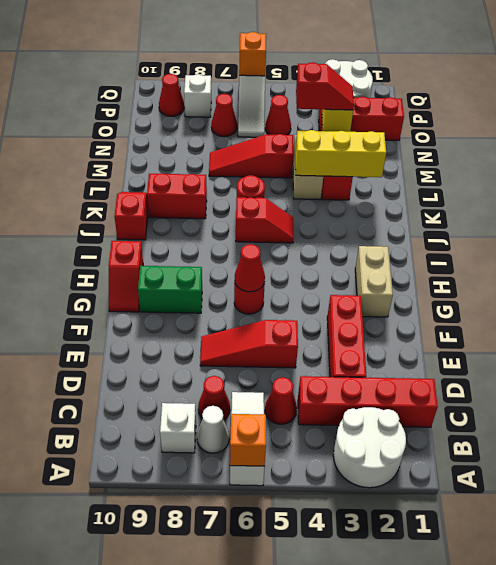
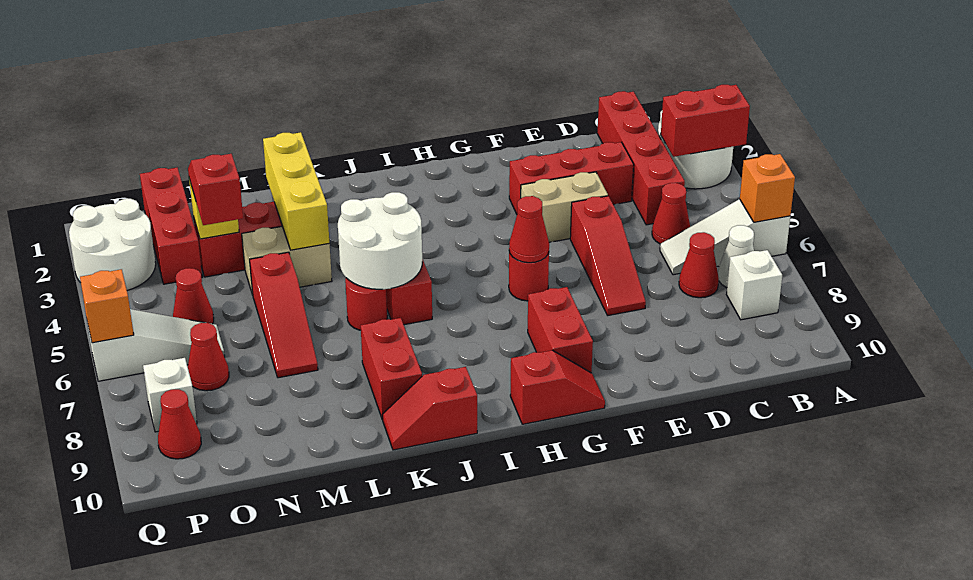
none -> red brick A3:B3 level 2
tan brick G2:H2 level 1 -> tan brick E4:F4 level 1
green brick G8:G9 level 1 -> red brick G8:G9 level 1
none -> white round brick J5:K6 level 2

